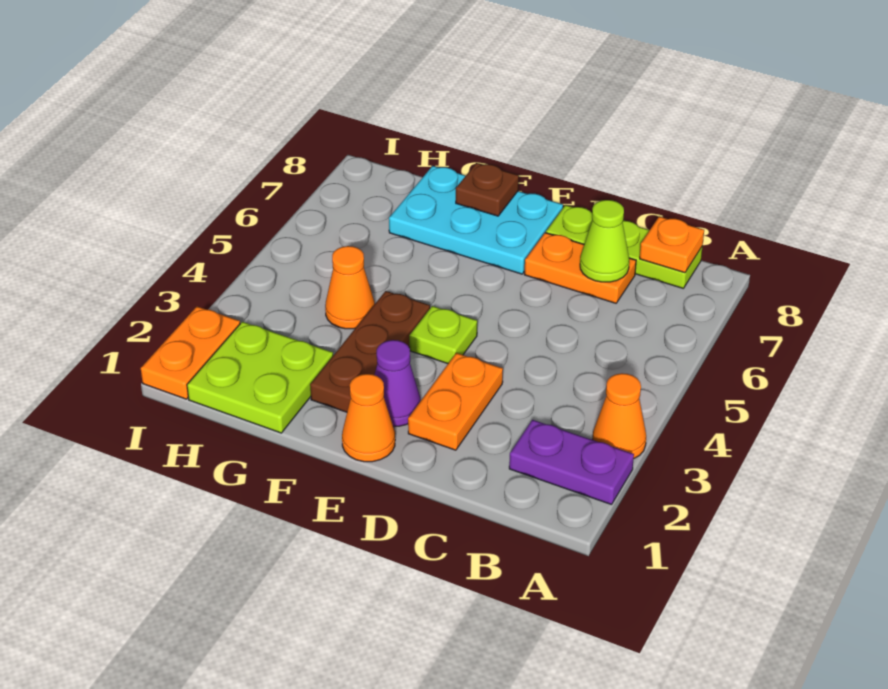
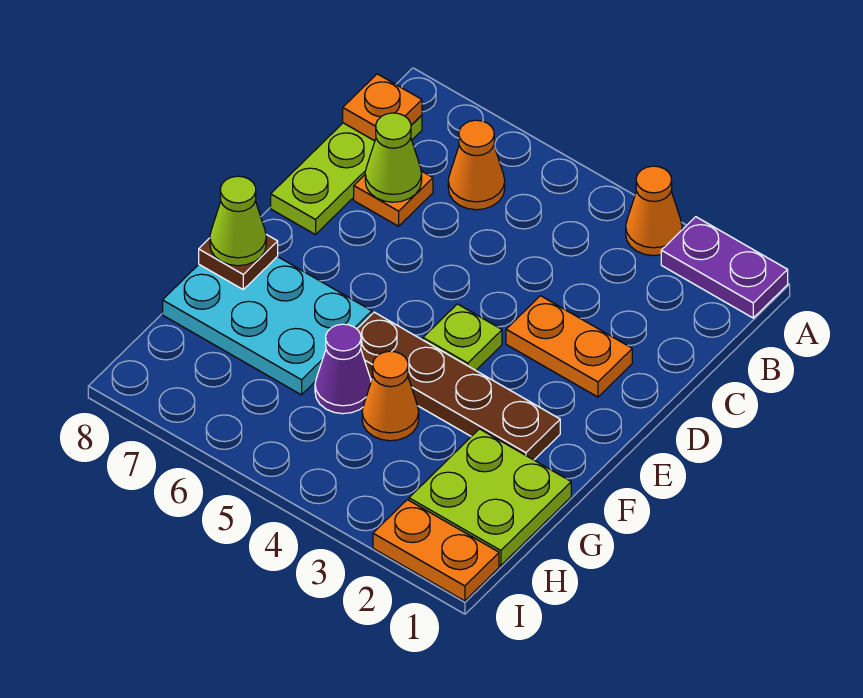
purple plate A2:B2 level 1 -> purple plate A1:A2 level 1
orange plate C7:D7 level 1 -> orange plate C7 level 1
orange cone E1 level 1 -> orange cone B6 level 1
purple cone E2 level 1 -> purple cone G5 level 1
cyan plate E7:G8 level 1 -> cyan plate F6:G8 level 1
brown plate F2:F4 level 1 -> brown plate F2:F5 level 1
none -> lime cone F8 level 3

